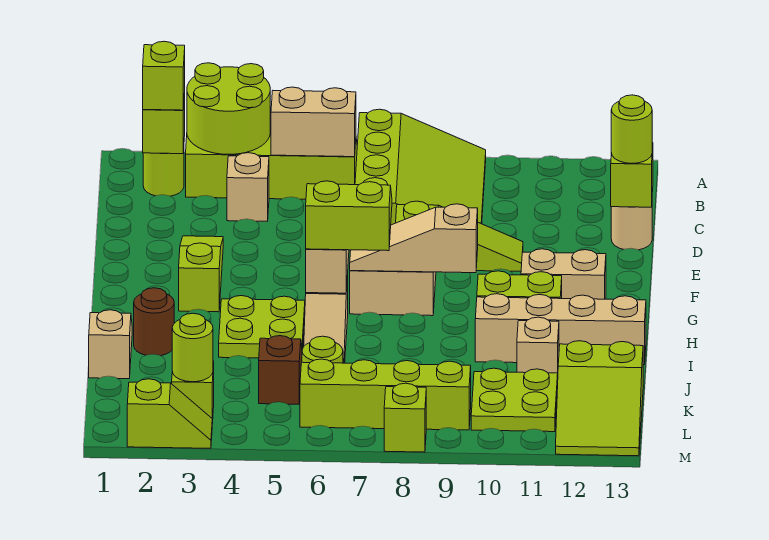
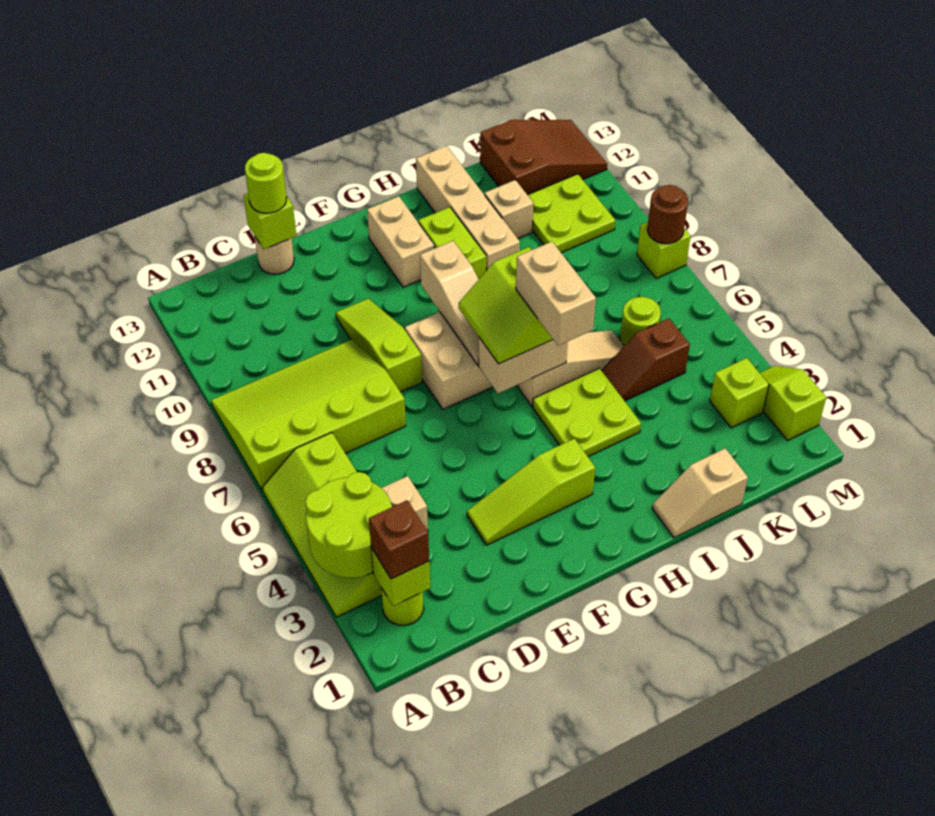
lime brick B2 level 3 -> brown brick B2 level 3
tan brick B5:B6 level 2 -> tan brick H5:H6 level 4
brown round brick I2 level 1 -> brown round brick M8 level 2
lime slope K12:M13 level 1 top K -> brown slope K12:M13 level 1 top K
lime round brick L3 level 2 -> none
lime brick L6:L9 level 1 -> none

